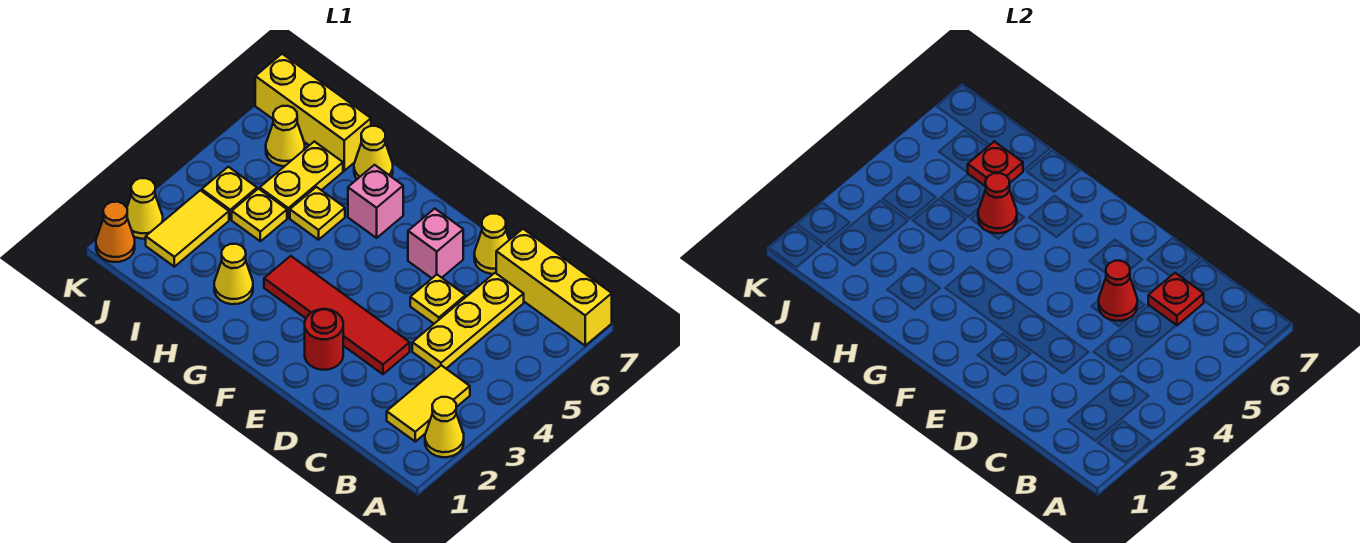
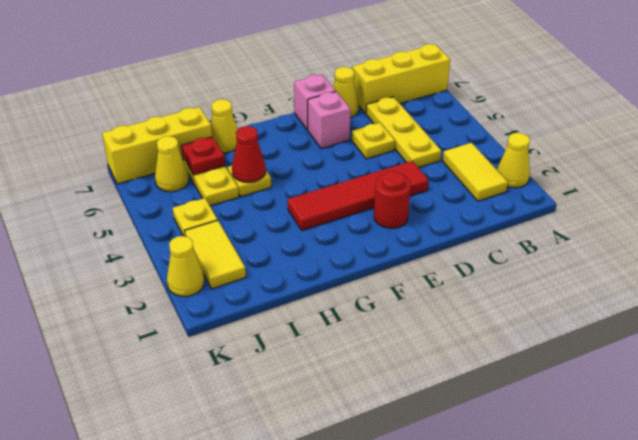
red plate C6 level 2 -> none
red cone D5 level 2 -> none
pink brick G6 level 1 -> pink brick E7 level 1
yellow cone H2 level 1 -> none
yellow plate I4 level 1 -> none
orange cone K1 level 1 -> none

